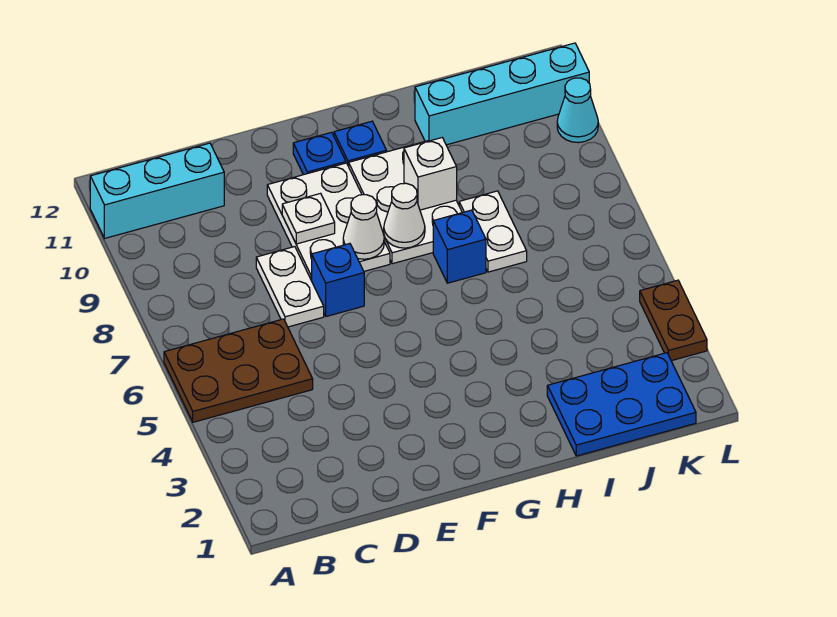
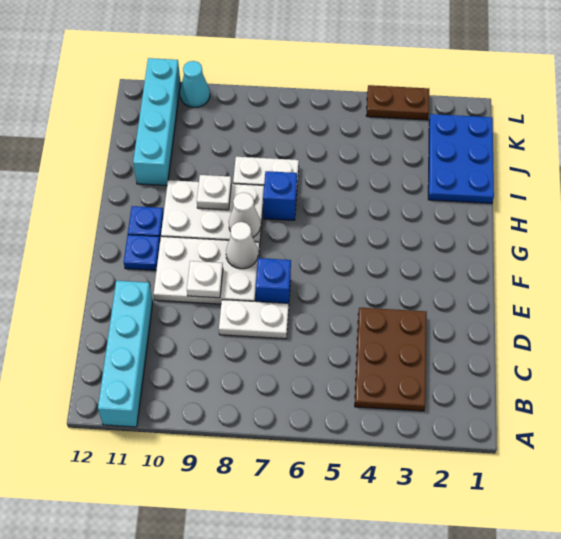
brown plate A5:C6 level 1 -> brown plate B3:D4 level 1
cyan brick A11:C11 level 1 -> cyan brick A11:D11 level 1
white brick H9 level 2 -> white plate H9 level 2

